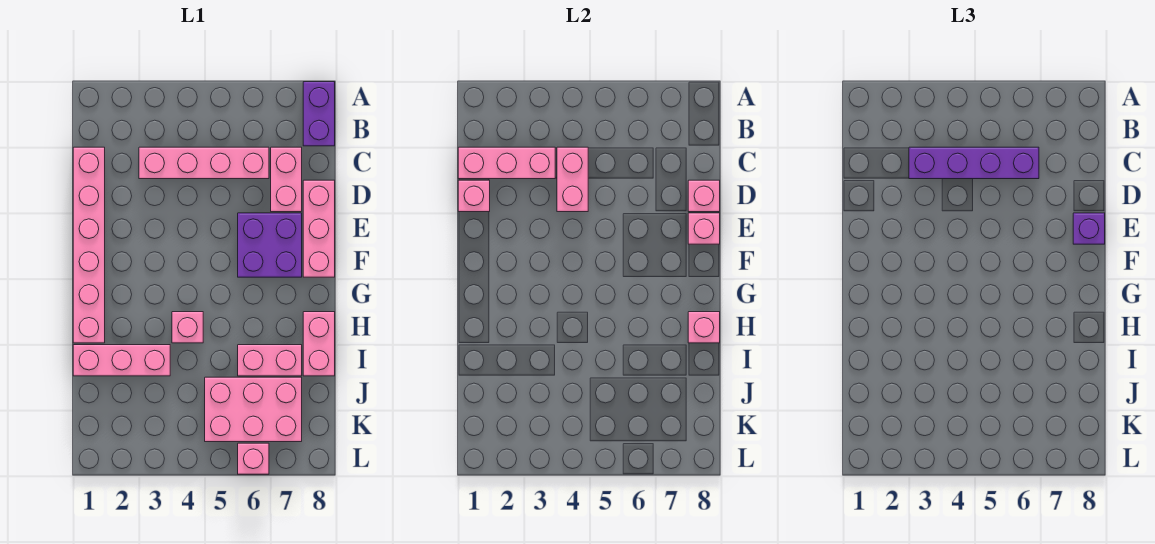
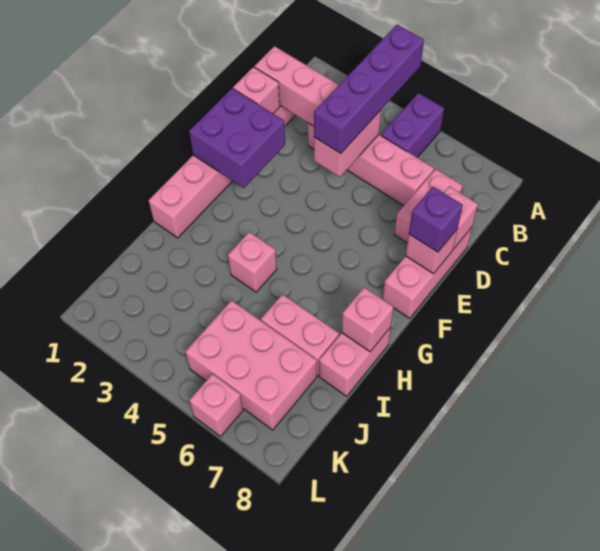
purple brick A8:B8 level 1 -> purple brick A5:B5 level 1
purple brick C3:C6 level 3 -> purple brick A4:D4 level 3
purple brick E6:F7 level 1 -> purple brick E1:F2 level 2
pink brick I1:I3 level 1 -> none

